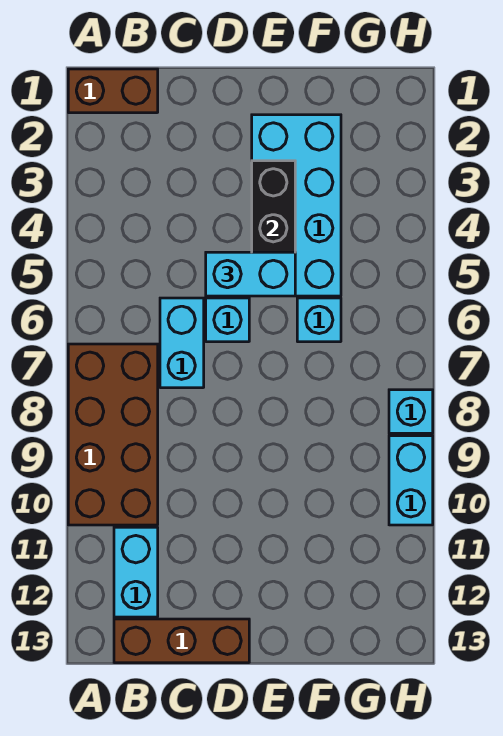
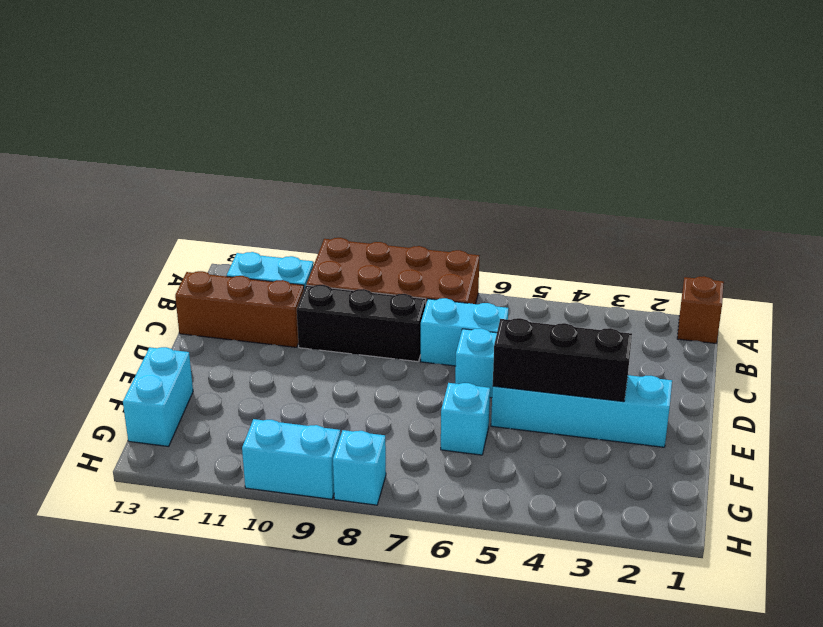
brown brick A1:B1 level 1 -> brown brick A1 level 1
brown brick B13:D13 level 1 -> brown brick C11:C13 level 1
none -> black brick C8:C10 level 1
cyan brick D5:E5 level 3 -> cyan brick F13:G13 level 1
cyan brick E2:F5 level 1 -> cyan brick E2:E5 level 1

